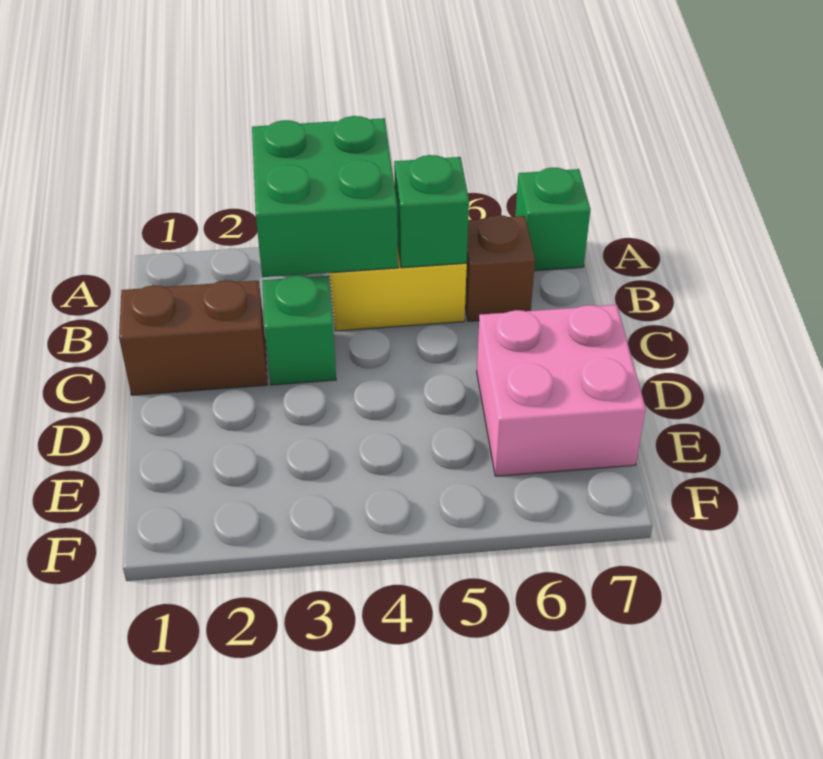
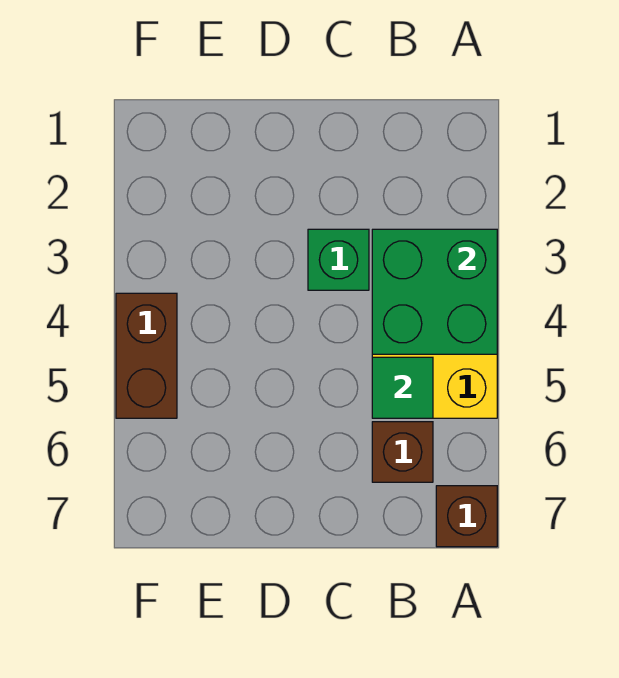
green brick A7 level 1 -> brown brick A7 level 1
green brick B5 level 2 -> green tile B5 level 2
brown brick C1:C2 level 1 -> brown brick F4:F5 level 1
pink brick D6:E7 level 1 -> none

